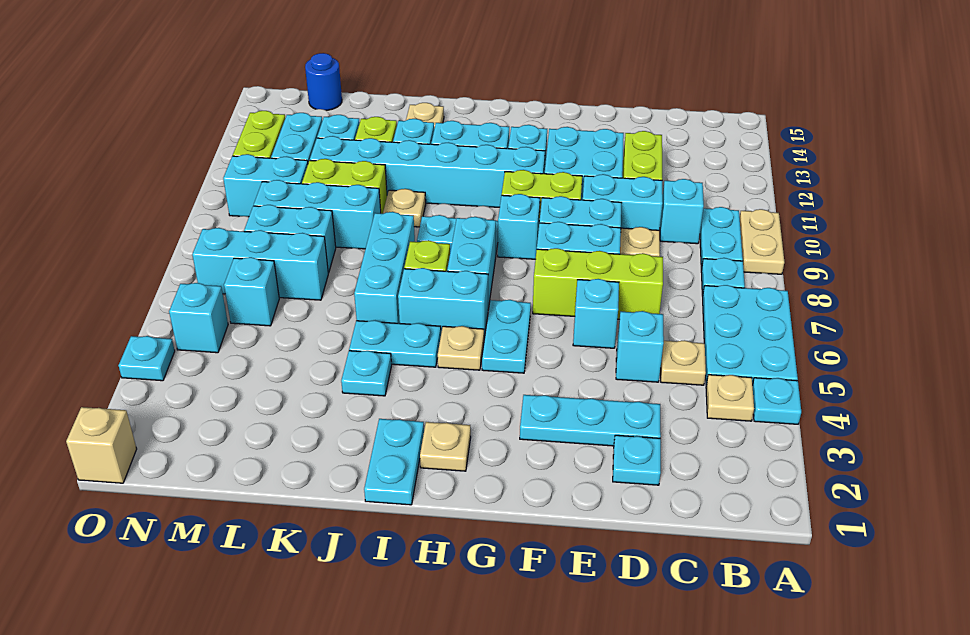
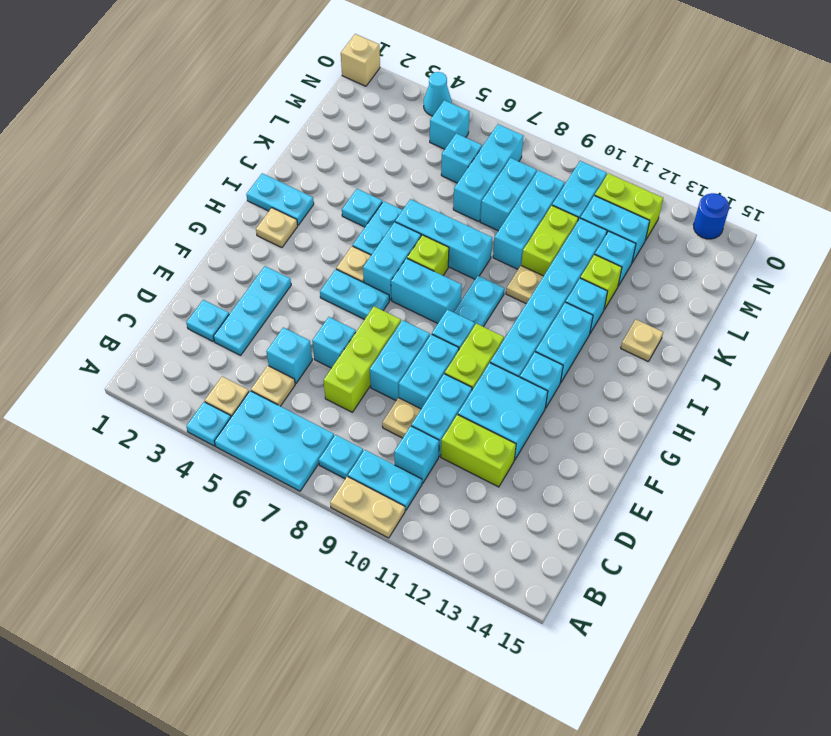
blue round brick M15 level 1 -> blue round brick O14 level 1
cyan plate O4 level 1 -> cyan cone O4 level 1

